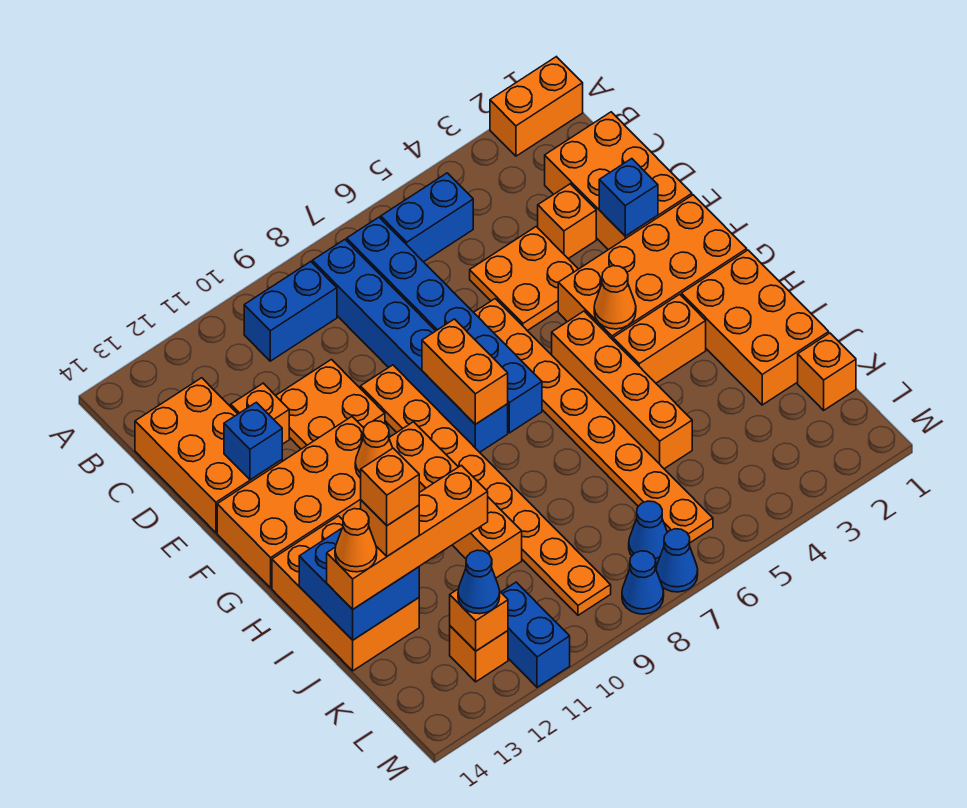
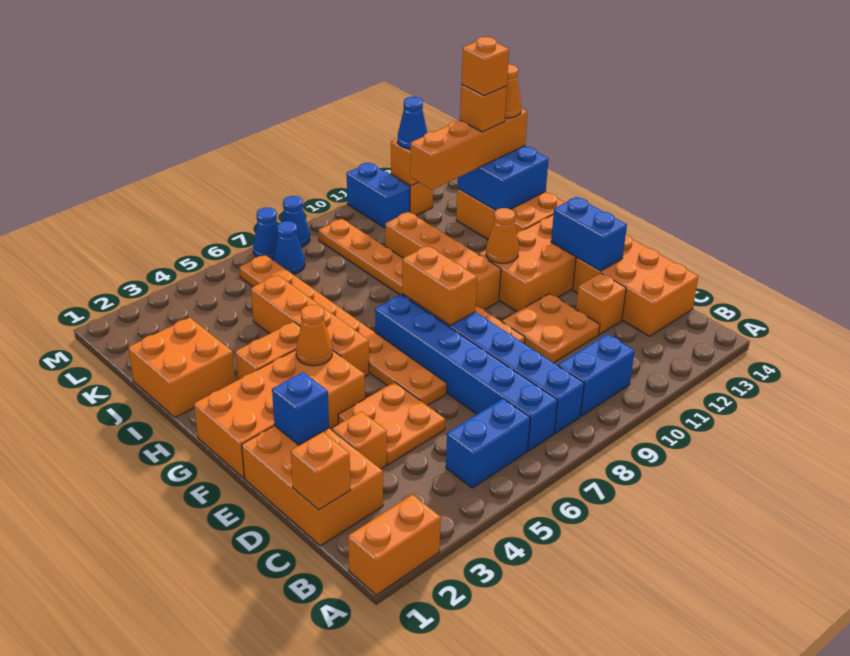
blue brick E13 level 2 -> blue brick E13:F13 level 2
orange brick H1:J2 level 1 -> orange brick I1:J2 level 1
orange brick K1 level 1 -> orange brick C1 level 2

